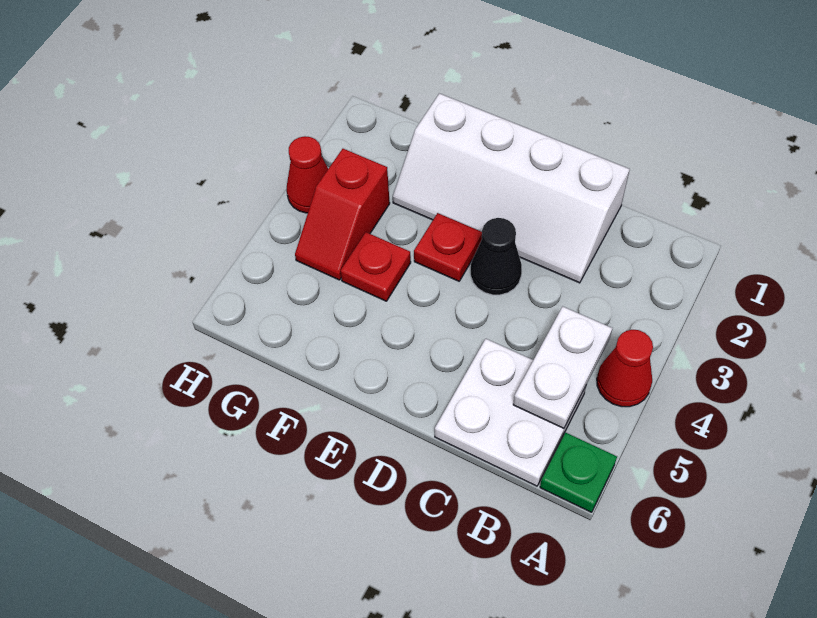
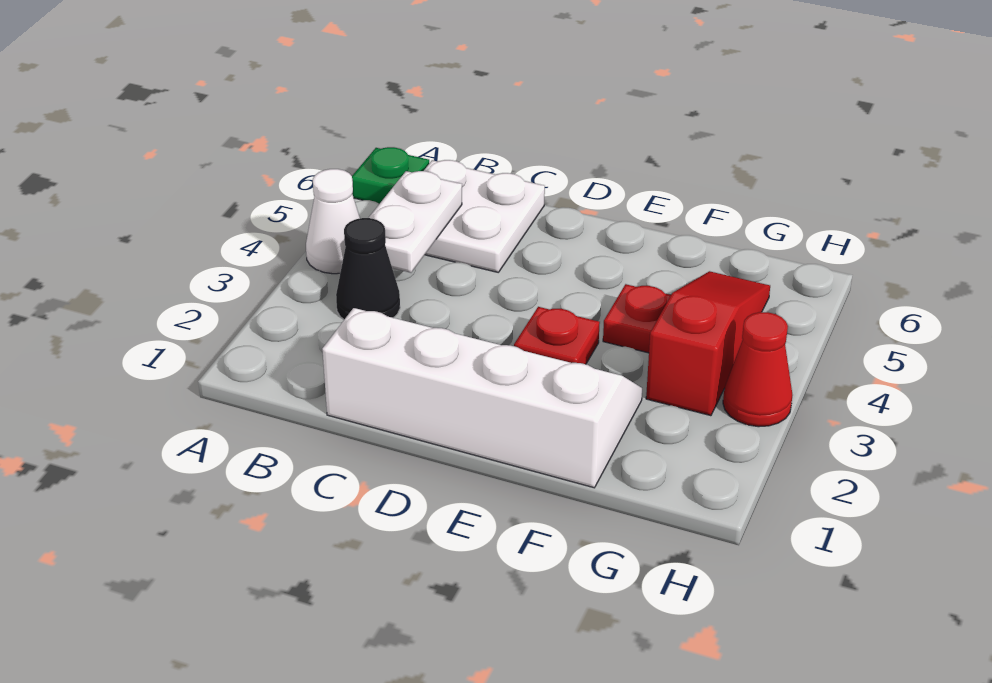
red cone A4 level 1 -> white cone A4 level 1
black cone D3 level 1 -> black cone B3 level 1
red slope G3:G4 level 1 top 3 -> red slope G3:G5 level 1 top 3

